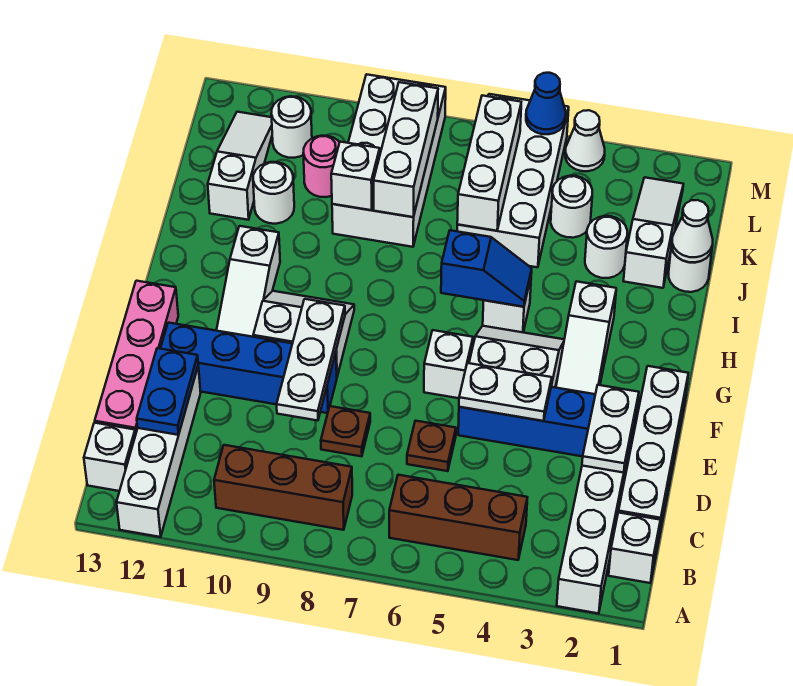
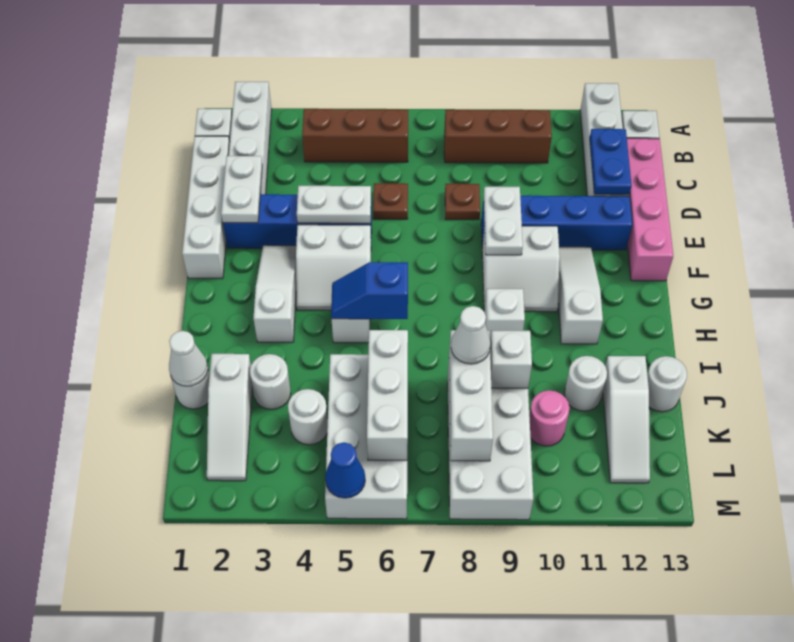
white plate D9:F9 level 2 -> white plate E9:F9 level 2
white brick F6 level 1 -> white brick H9 level 1
white round brick L11 level 1 -> white round brick J13 level 1
white cone M4 level 1 -> white cone J8 level 3

